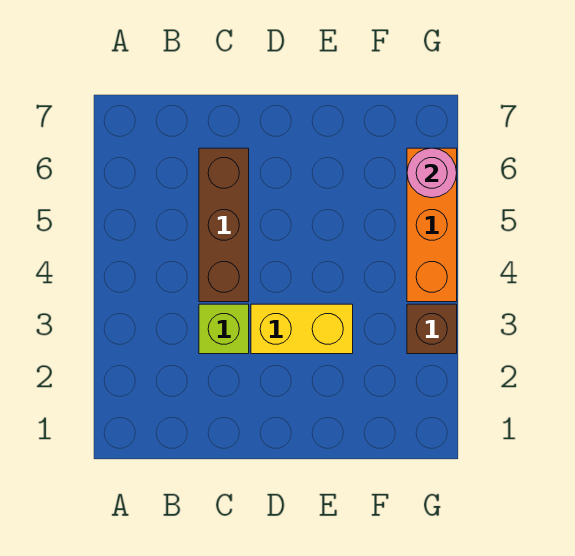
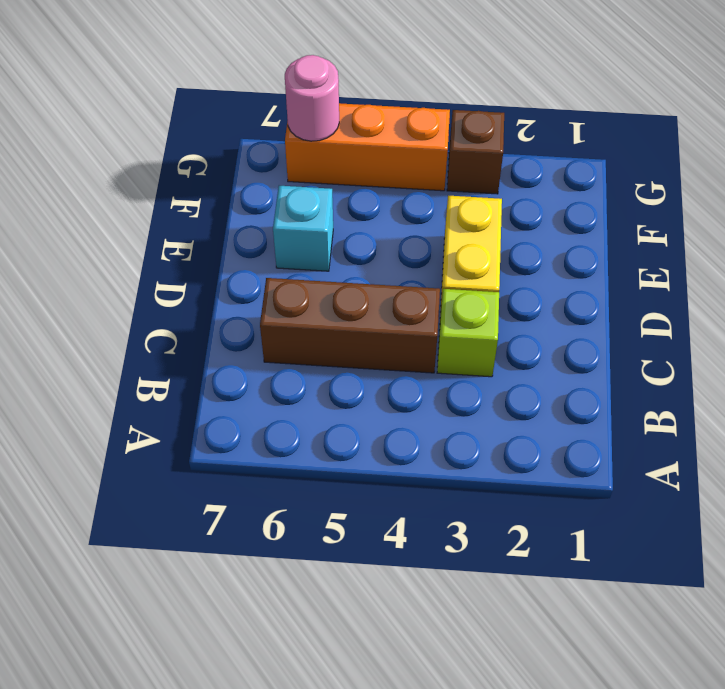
none -> cyan brick E6 level 1

